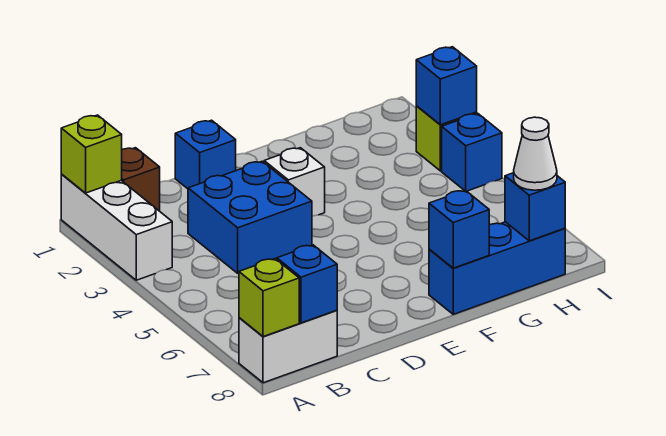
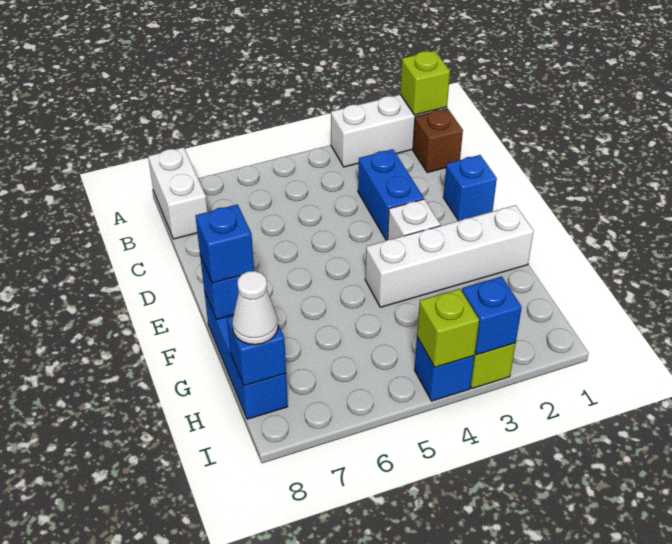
lime brick A8 level 2 -> lime brick I4 level 2
blue brick B8 level 2 -> blue brick F8 level 3
blue brick C3:D4 level 1 -> blue brick C3:D3 level 1
none -> white brick F1:F4 level 1

